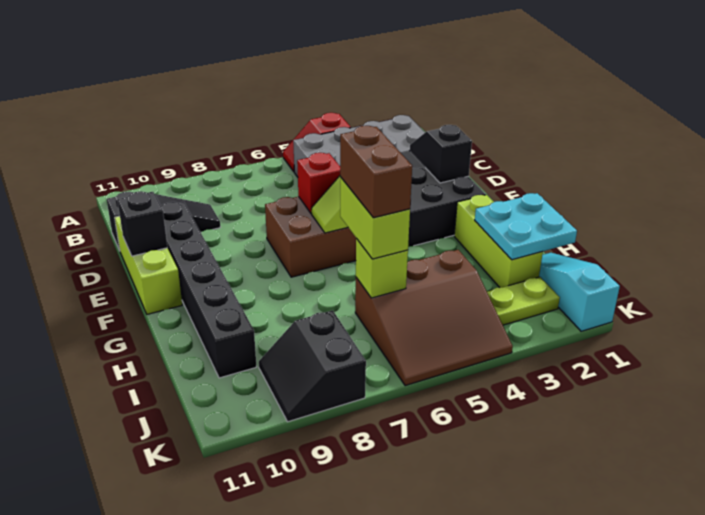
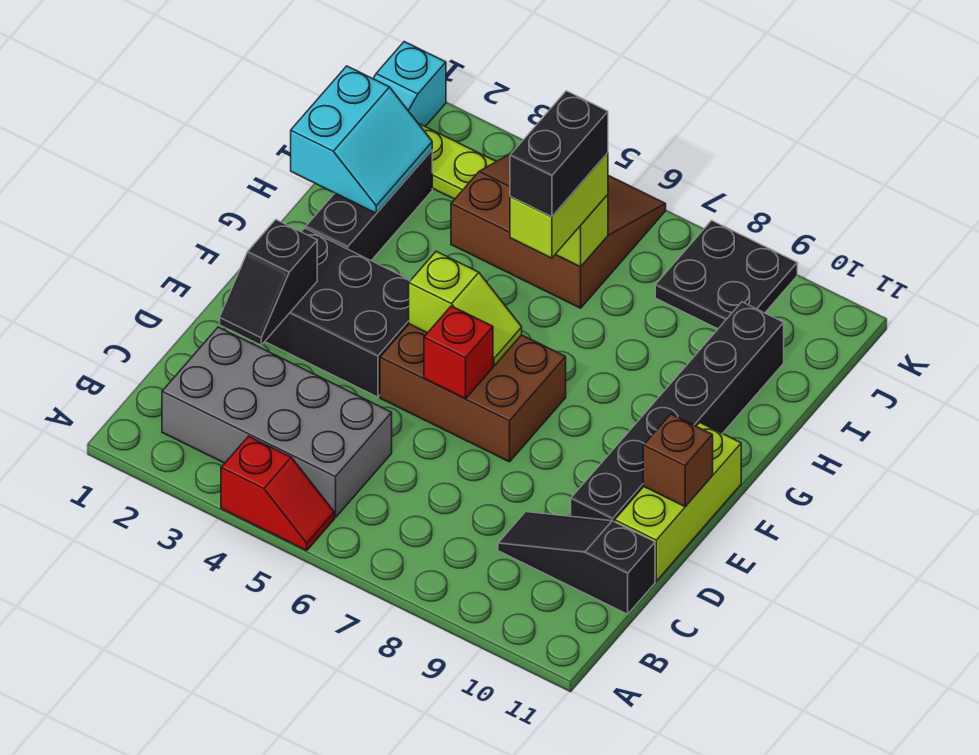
black brick E11 level 2 -> brown brick E11 level 2
lime brick G2:I2 level 1 -> black brick G2:I2 level 1
cyan plate H1:I2 level 2 -> cyan slope H1:I2 level 2 top 1
brown brick H6:I6 level 4 -> black brick H6:I6 level 4
black slope J8:K9 level 1 top 8 -> black plate J8:K9 level 1

